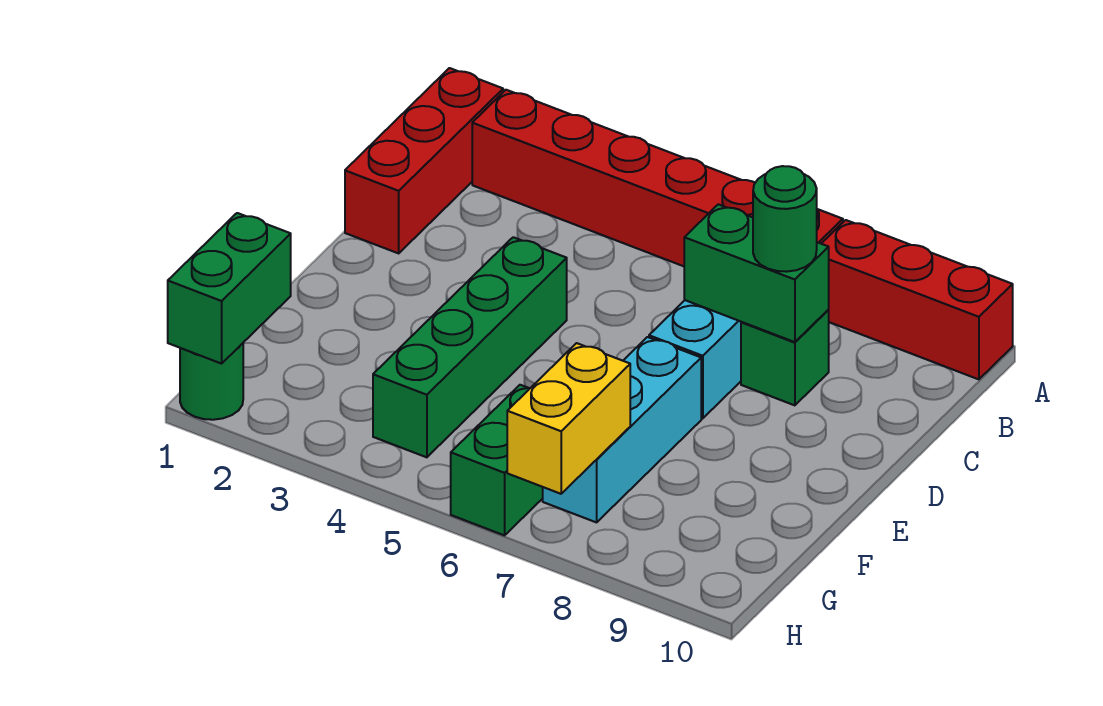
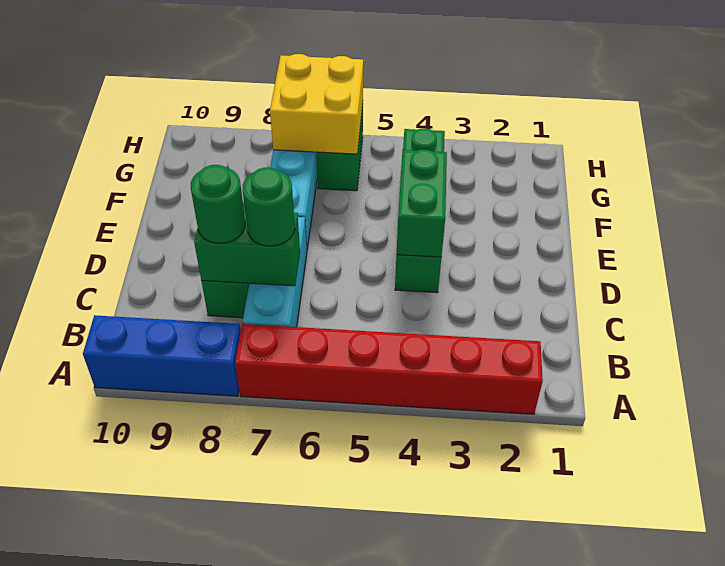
red brick A1:C1 level 1 -> none
red brick A8:A10 level 1 -> blue brick A8:A10 level 1
green brick G1:H1 level 2 -> green brick D4:E4 level 2
yellow brick G7:H7 level 2 -> yellow brick G6:H7 level 2
green round brick H1 level 1 -> green round brick C7 level 3

